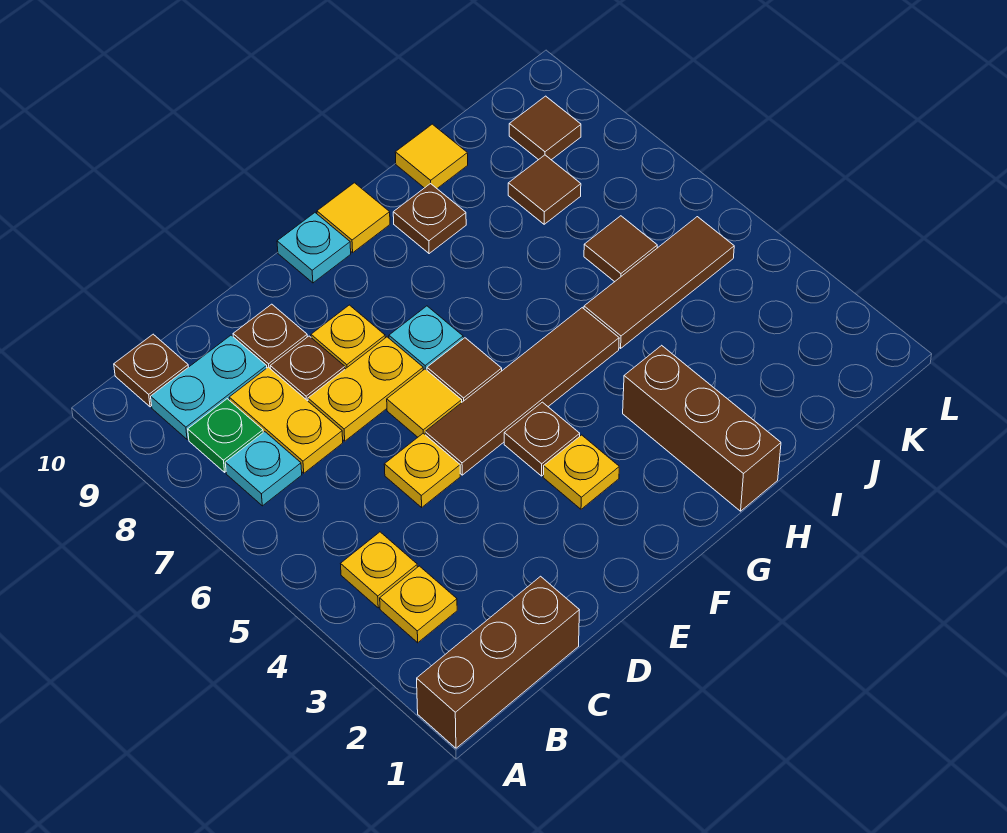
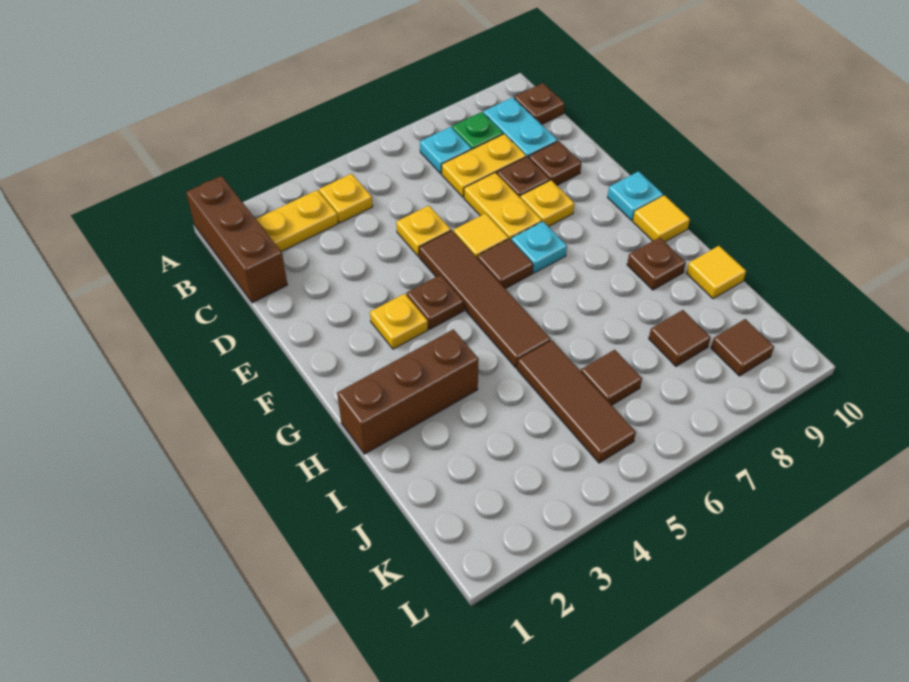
yellow plate B3 level 1 -> yellow plate B2:B3 level 1

